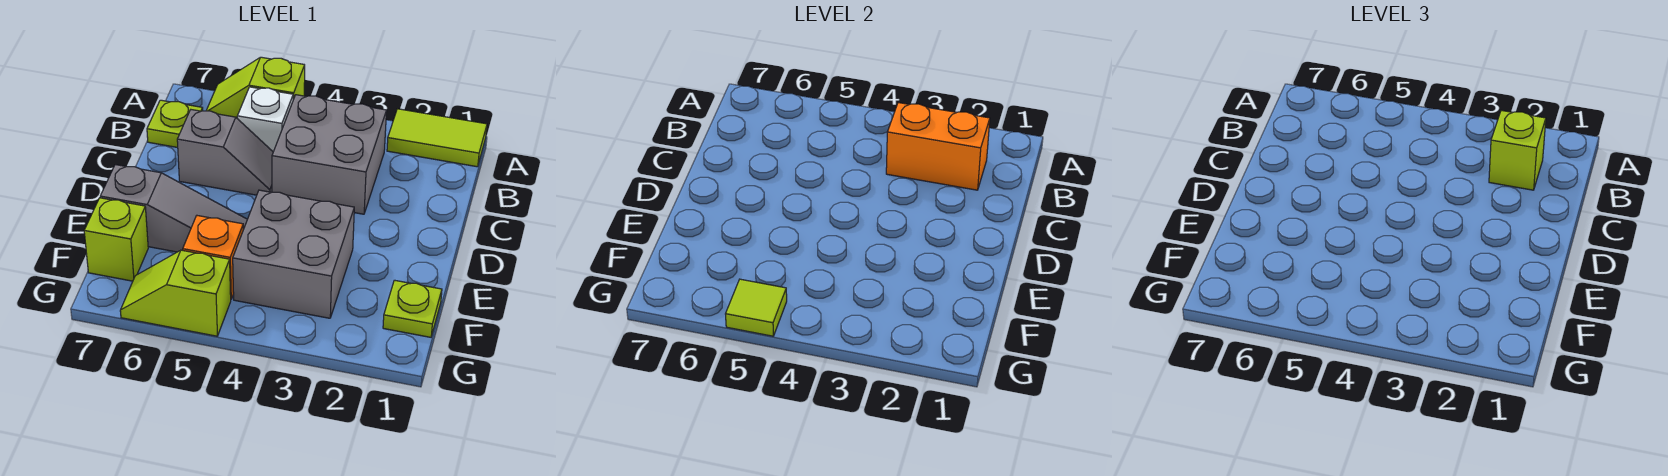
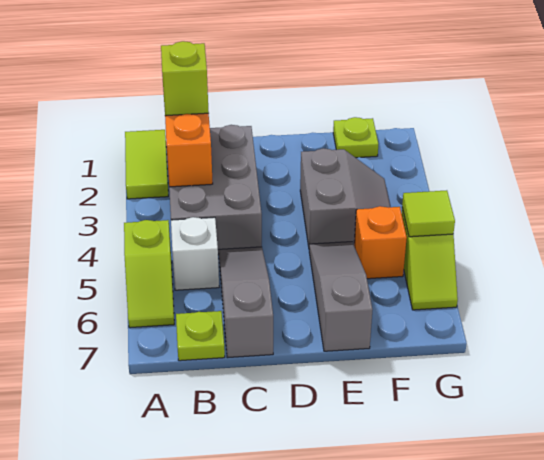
grey brick B3:C4 level 1 -> grey brick B2:C4 level 1
grey slope C5:C6 level 1 top 6 -> grey slope C5:C7 level 1 top 7
grey brick E3:F4 level 1 -> grey slope E3:F4 level 1 top E
lime brick F7 level 1 -> none

